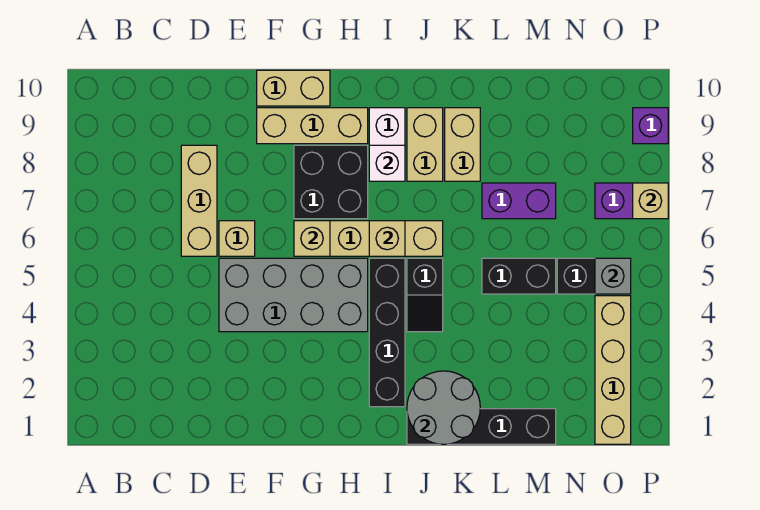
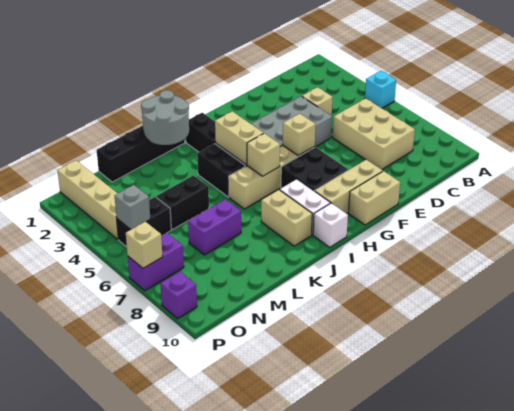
none -> cyan brick A5 level 1
tan brick D6:D8 level 1 -> tan brick C6:D8 level 1
tan brick E6 level 1 -> tan brick D4 level 1
white brick I8 level 2 -> white brick I10 level 1
black slope J4:J5 level 1 top 5 -> black brick J4:J5 level 1
tan brick K8:K9 level 1 -> tan brick I4:I5 level 2

